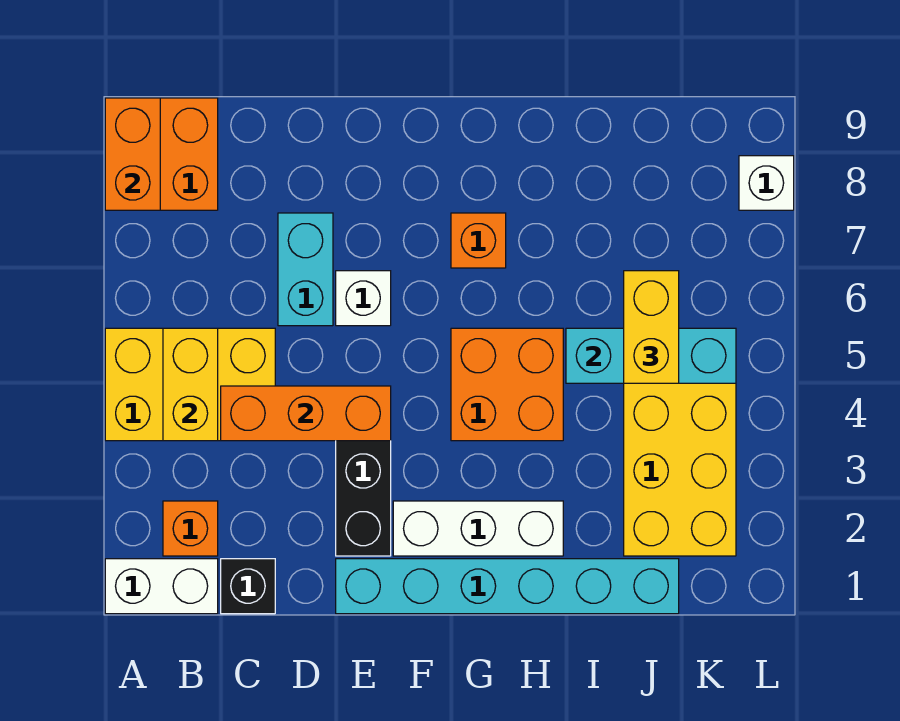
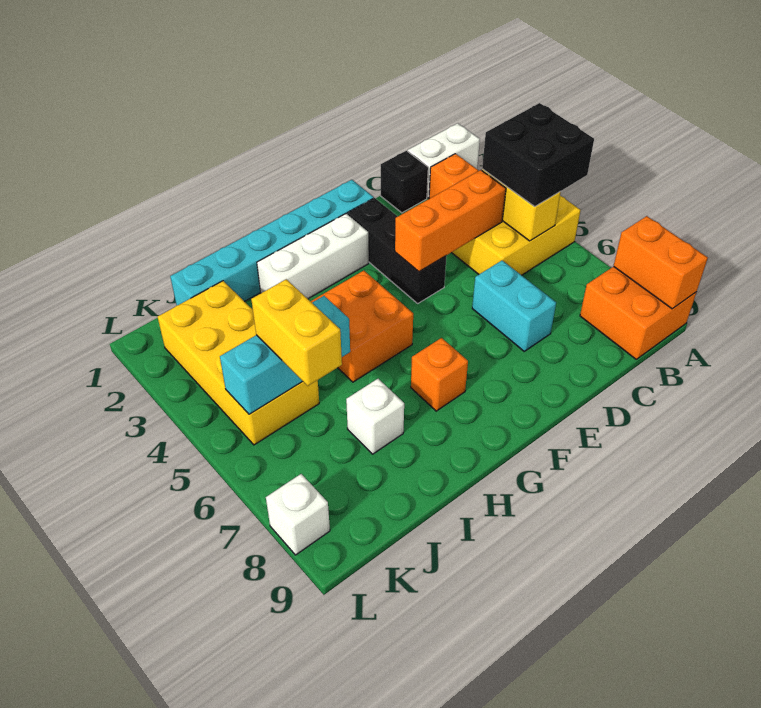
none -> black brick A4:B5 level 3
white brick E6 level 1 -> white brick I7 level 1

